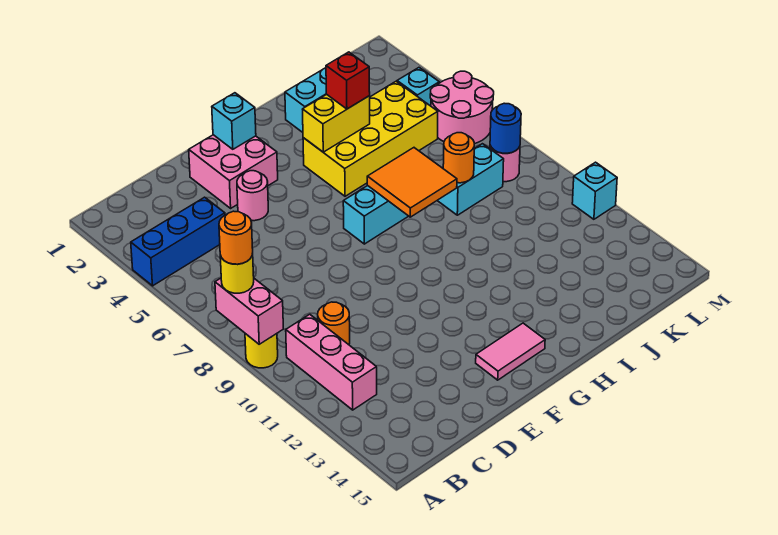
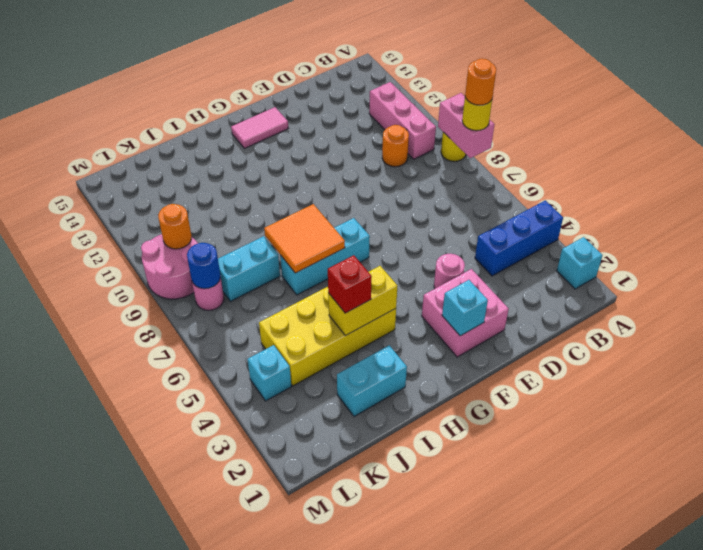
orange round brick J8 level 2 -> orange round brick L10 level 2
pink round brick L5:M6 level 1 -> pink round brick L9:M10 level 1
cyan brick M11 level 1 -> cyan brick A2 level 1

